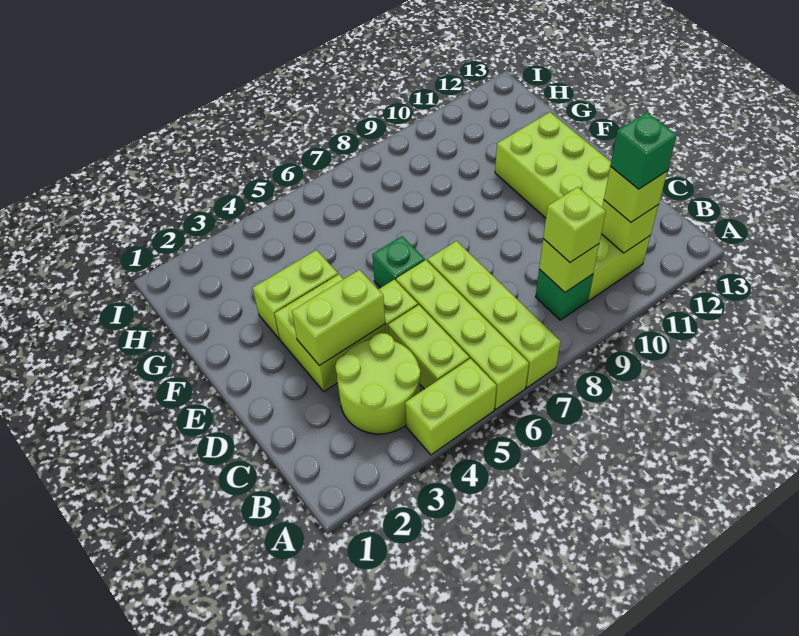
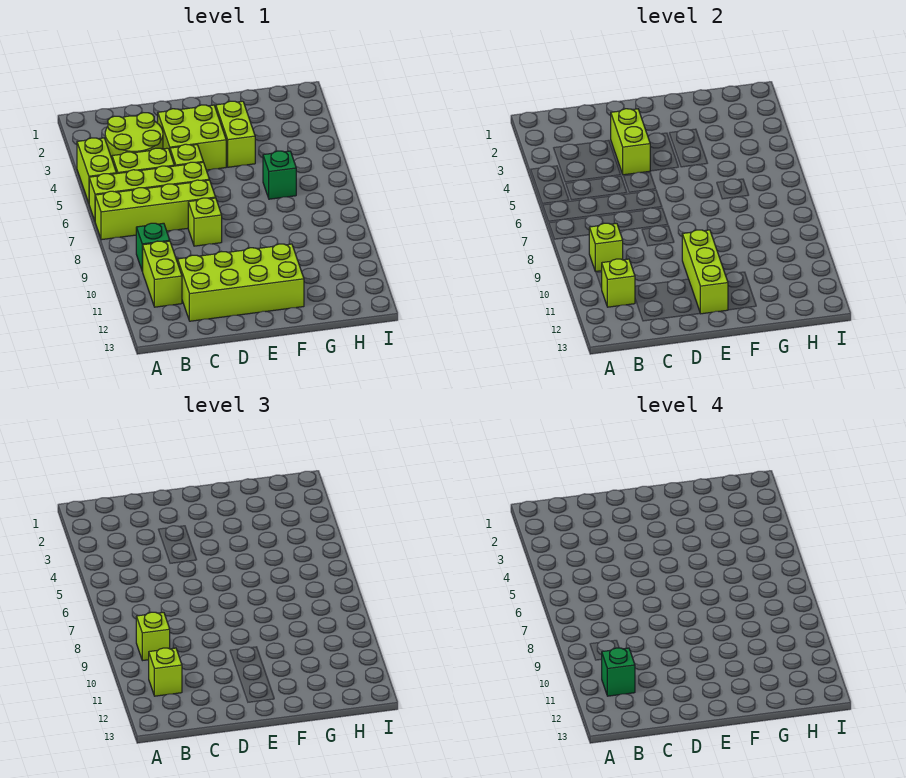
none -> lime brick D8 level 1
green brick E6 level 1 -> green brick G6 level 1
none -> lime brick E10:E12 level 2

